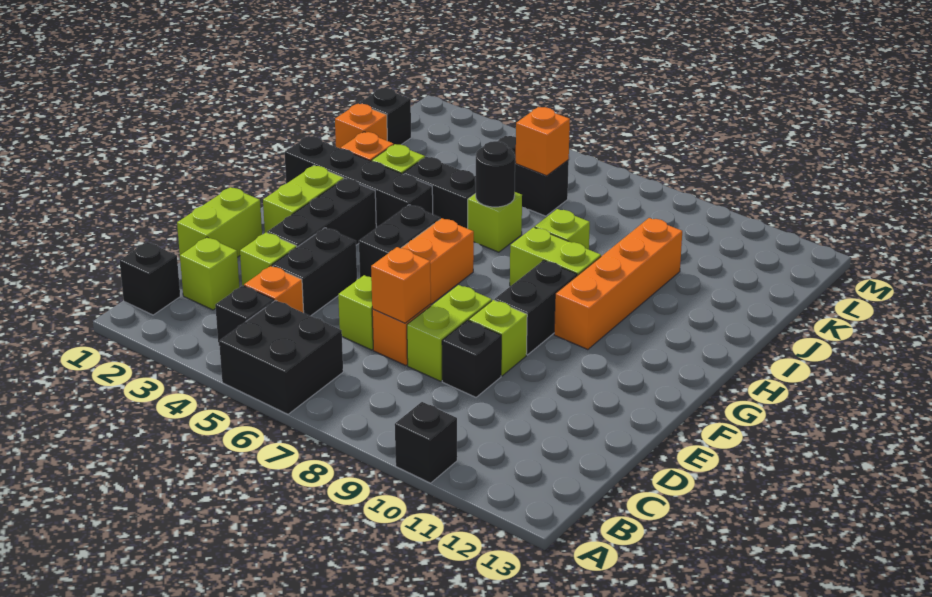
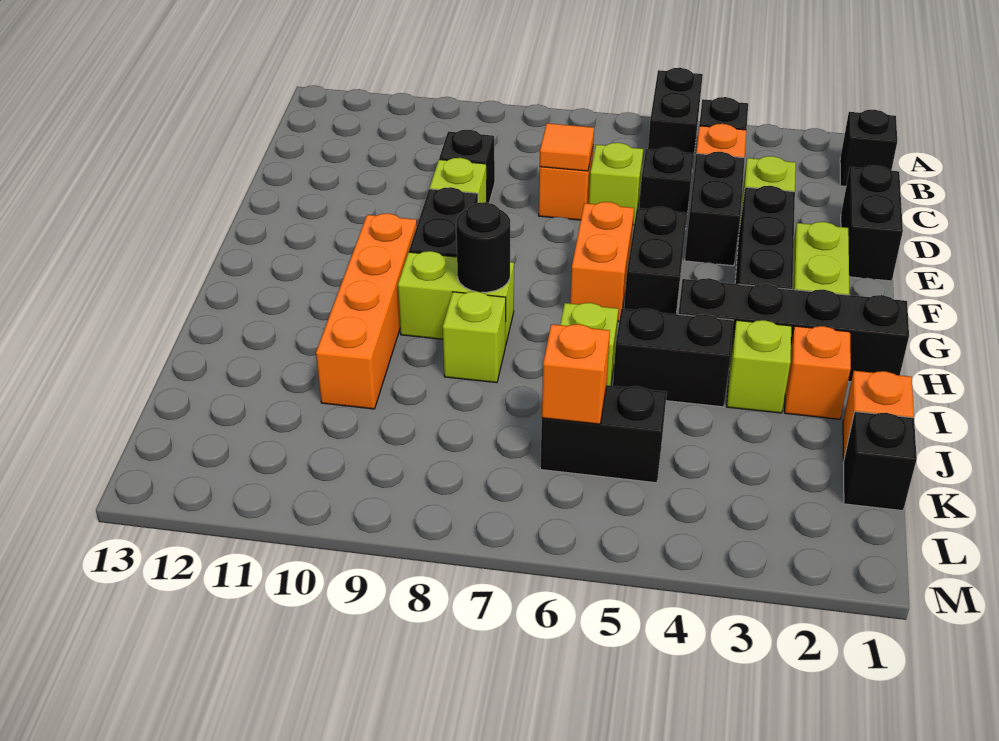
black brick A5:B6 level 1 -> black brick A5:B5 level 1
black brick A10 level 1 -> black brick D5 level 1
lime brick C2 level 1 -> none
lime brick D1:E1 level 1 -> black brick D1:E1 level 1
orange brick D7 level 2 -> orange tile D7 level 2
lime brick D8:E8 level 1 -> none
black round brick I6 level 2 -> black round brick H8 level 2

